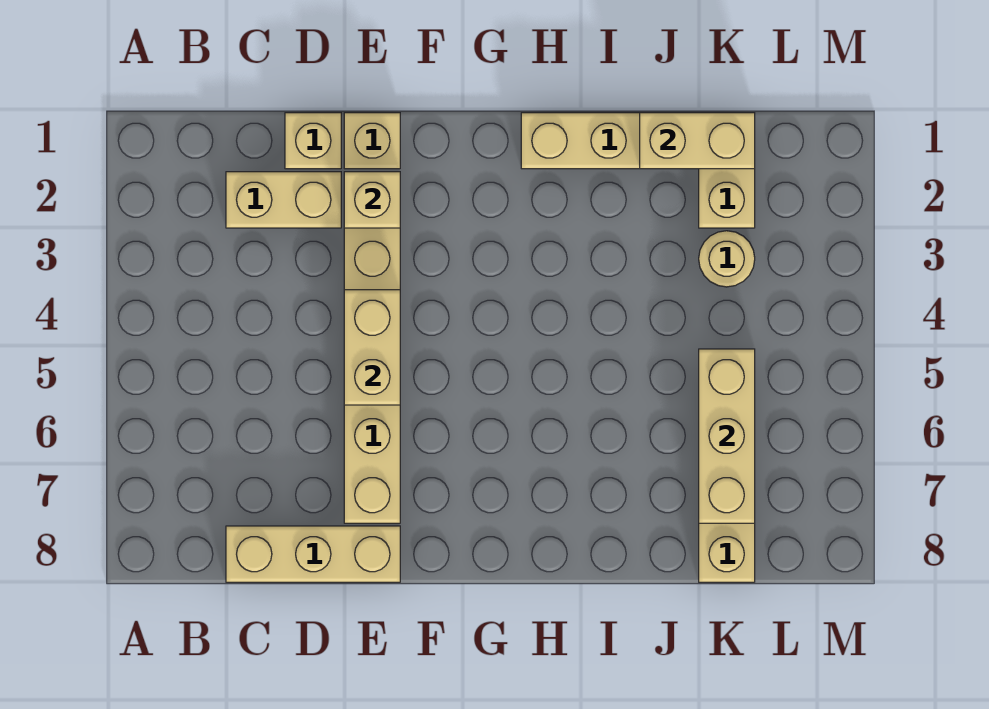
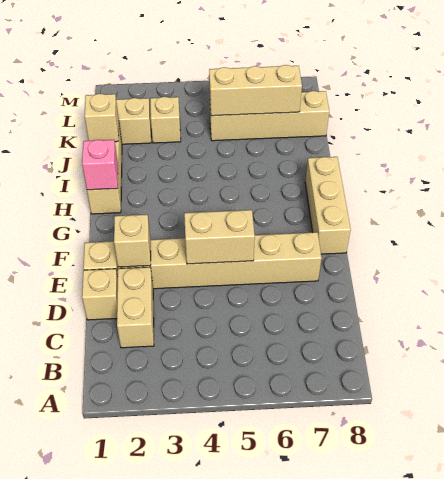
tan brick C8:E8 level 1 -> tan brick F8:H8 level 1
none -> pink brick H1 level 2
tan brick J1:K1 level 2 -> tan brick J1 level 2
tan round brick K3 level 1 -> tan brick K3 level 1

